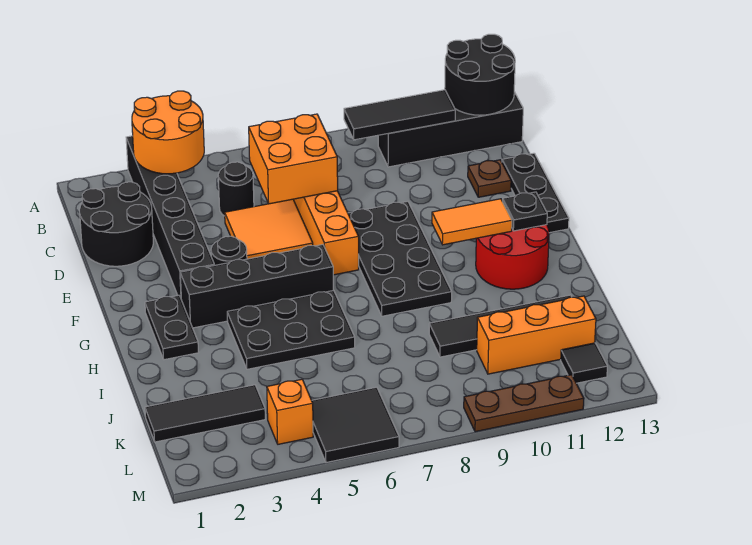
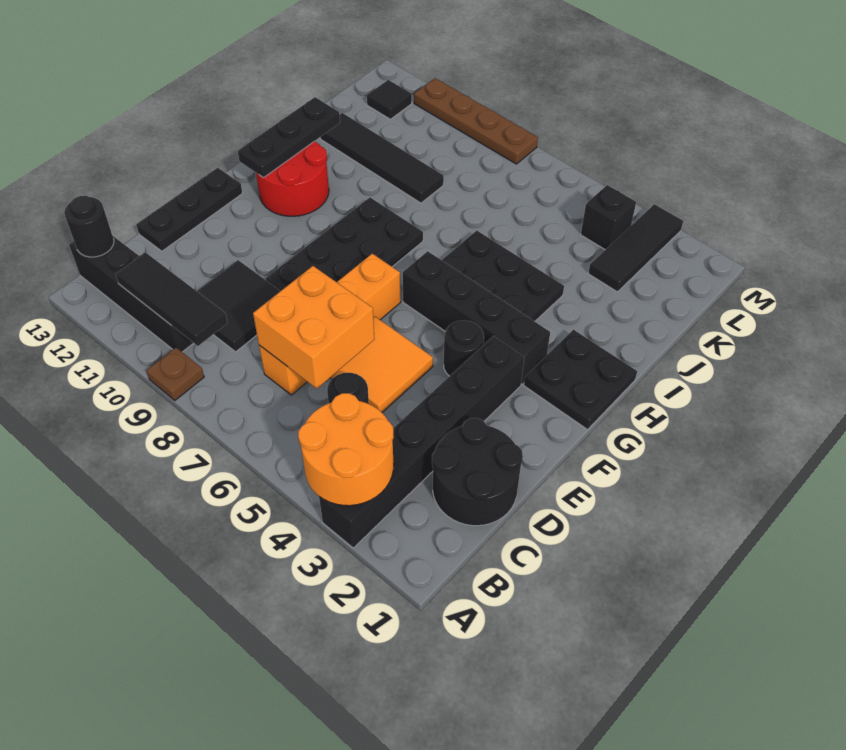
black round brick A12:B13 level 2 -> black round brick B13 level 2
brown plate D12 level 1 -> brown plate A9 level 1
black plate G2:H2 level 1 -> black plate G1:H2 level 1
orange tile G10:G11 level 2 -> none
black plate G12 level 2 -> black plate G12:I12 level 2
black tile K1:K3 level 1 -> black tile K3:M3 level 1
orange brick K10:K12 level 1 -> none
orange brick L4 level 1 -> black brick L4 level 1
black tile L5:M6 level 1 -> black tile C9:D10 level 1
brown plate M9:M11 level 1 -> brown plate M8:M11 level 1

